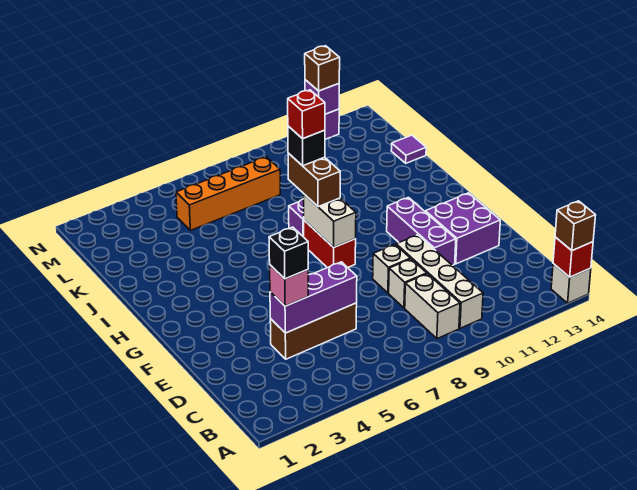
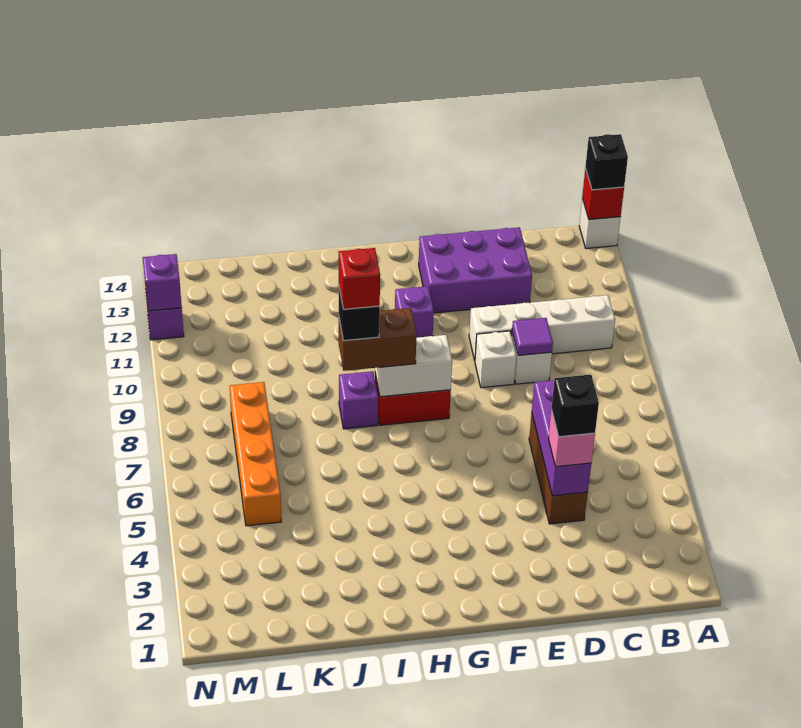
brown brick A14 level 3 -> black brick A14 level 3
white brick B9:C9 level 1 -> none
purple brick E11:G11 level 1 -> purple brick G11 level 1
purple brick E12:F13 level 1 -> purple brick D12:F13 level 1
purple tile K14 level 1 -> purple tile D9 level 2
brown brick N12 level 3 -> none

